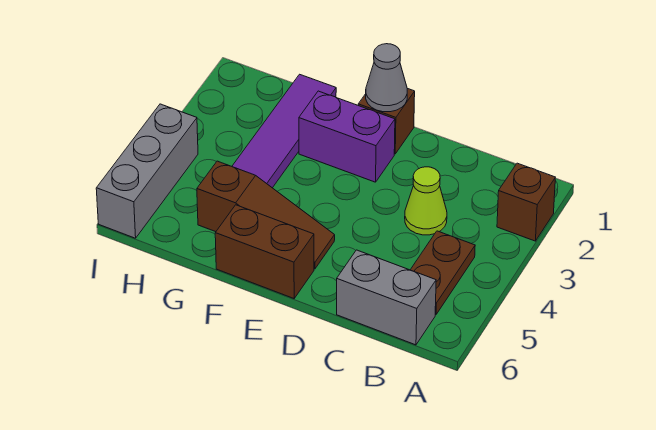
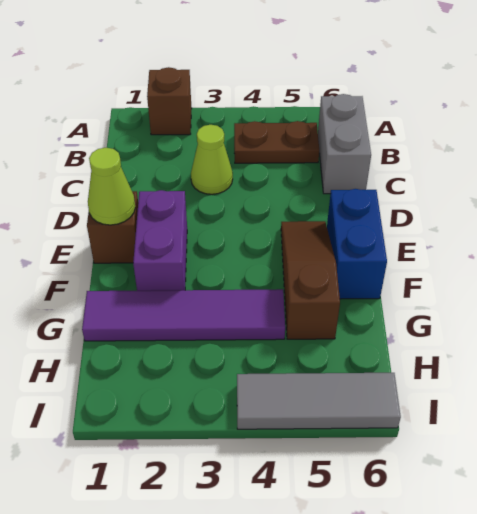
grey cone E1 level 2 -> lime cone E1 level 2
brown brick E6:F6 level 1 -> blue brick E6:F6 level 1
grey brick I4:I6 level 1 -> grey tile I4:I6 level 1

